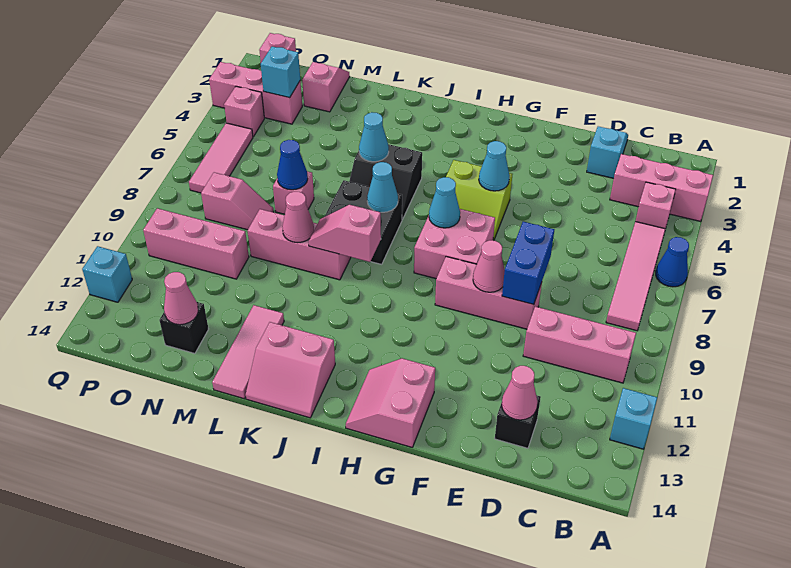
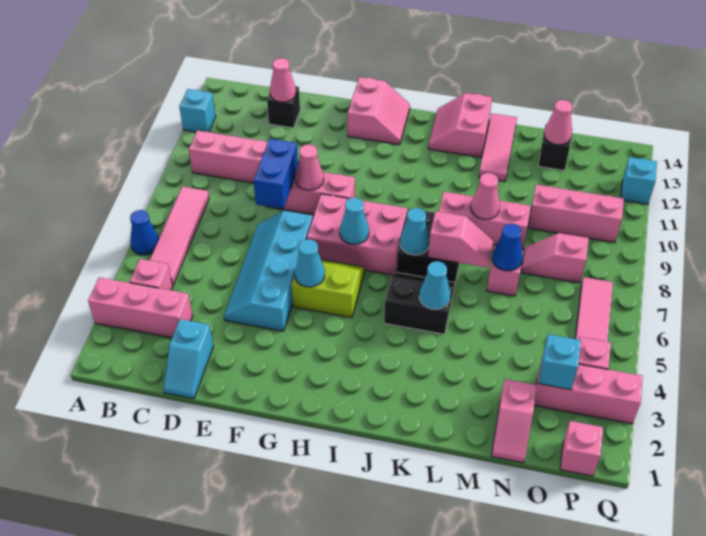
none -> cyan slope E4:F7 level 1 top F
pink brick G7:H8 level 1 -> pink brick G7:I8 level 1
pink slope J9:K9 level 2 top J -> pink slope K7:L7 level 2 top K
pink slope J13:K14 level 1 top 13 -> pink slope J13:K14 level 1 top K

